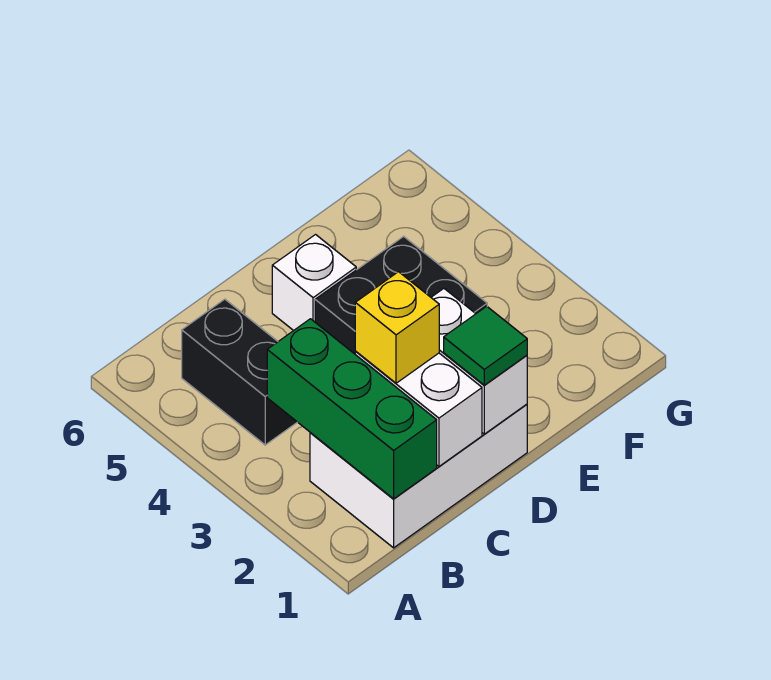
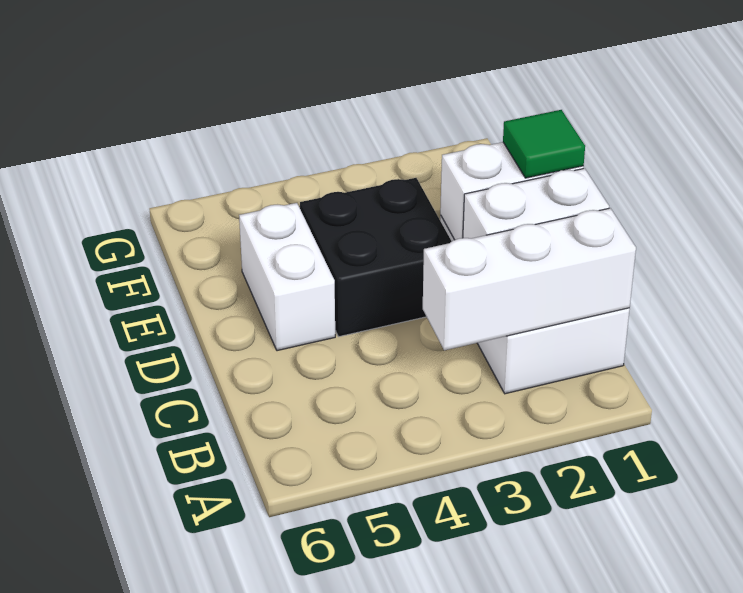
green brick B1:B3 level 2 -> white brick B1:B3 level 2
black brick B4:B5 level 1 -> none
yellow brick C2 level 3 -> none
white brick D5 level 1 -> white brick D5:E5 level 1

